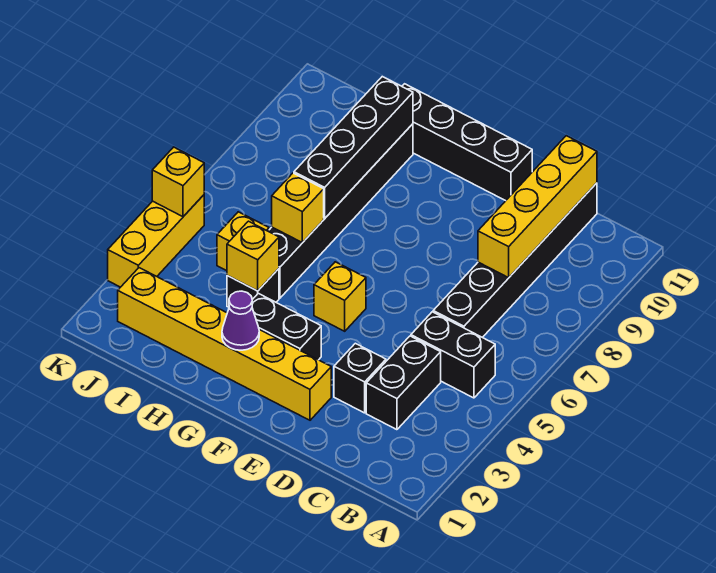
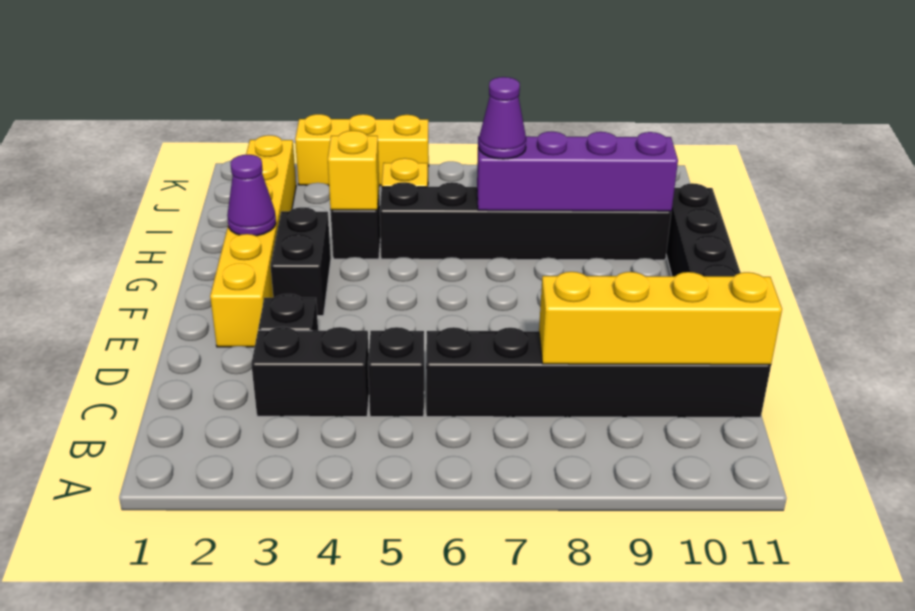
black brick B5:C5 level 1 -> black brick C5 level 1
yellow brick F5 level 1 -> none
yellow brick H6 level 2 -> none
black brick H7:H10 level 2 -> purple brick H7:H10 level 2
none -> purple cone H7 level 3
yellow brick K5 level 2 -> none

